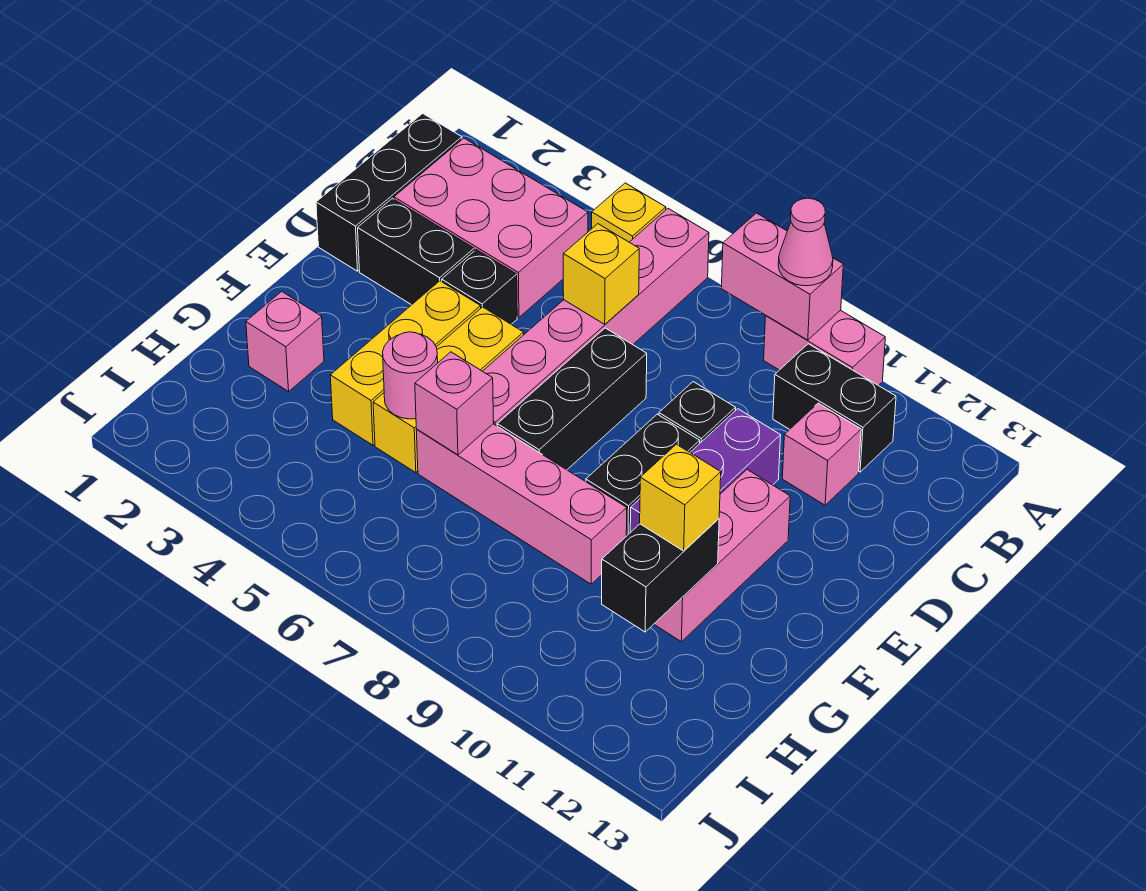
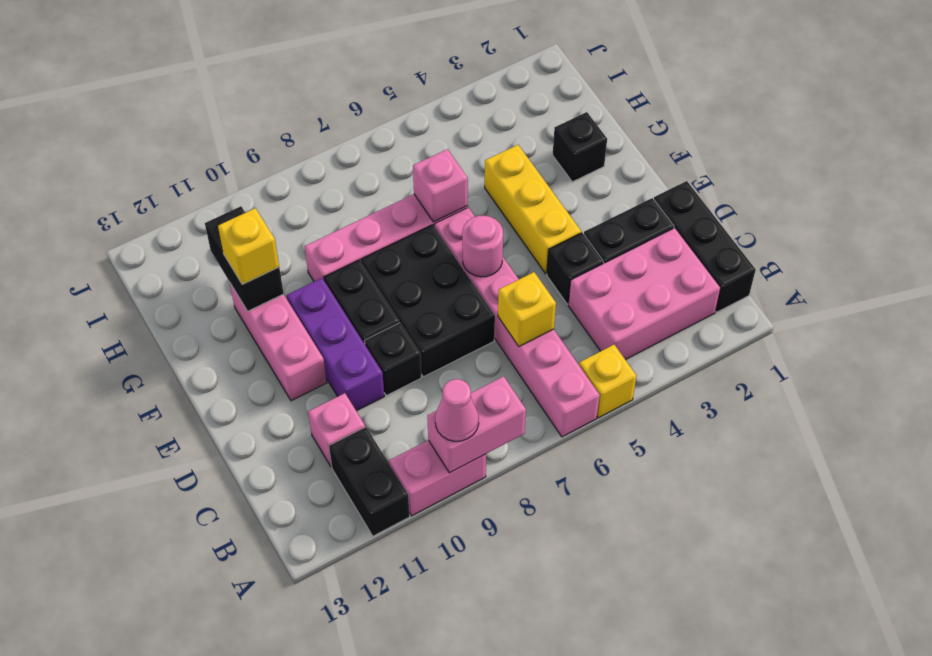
black brick B10:B11 level 1 -> black brick A11:B11 level 1
black brick D7:F7 level 1 -> black brick D7:F8 level 1
yellow brick E5:G5 level 1 -> none
pink brick G2 level 1 -> black brick G2 level 1
pink round brick G5 level 2 -> pink round brick E6 level 2

